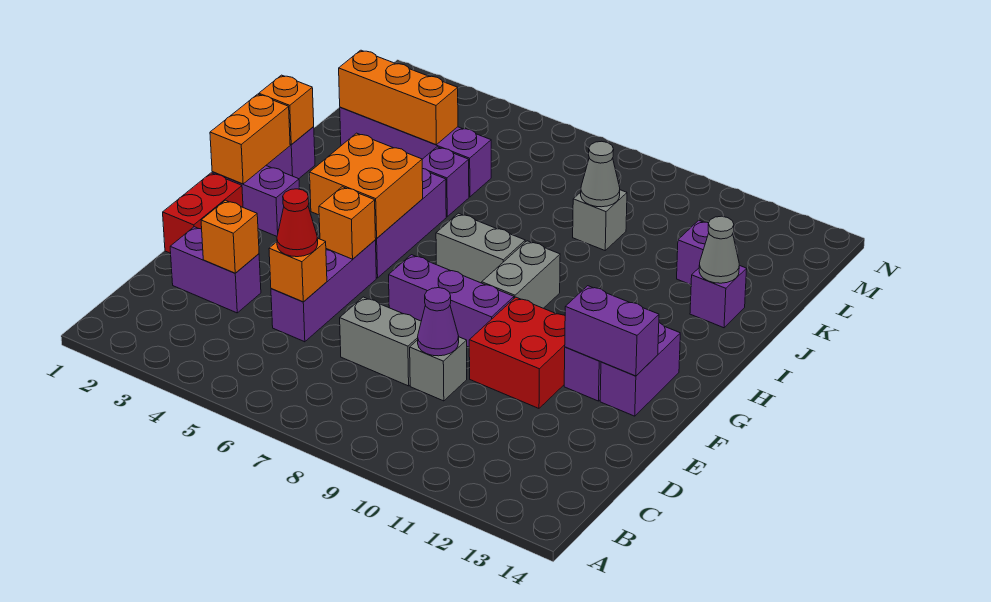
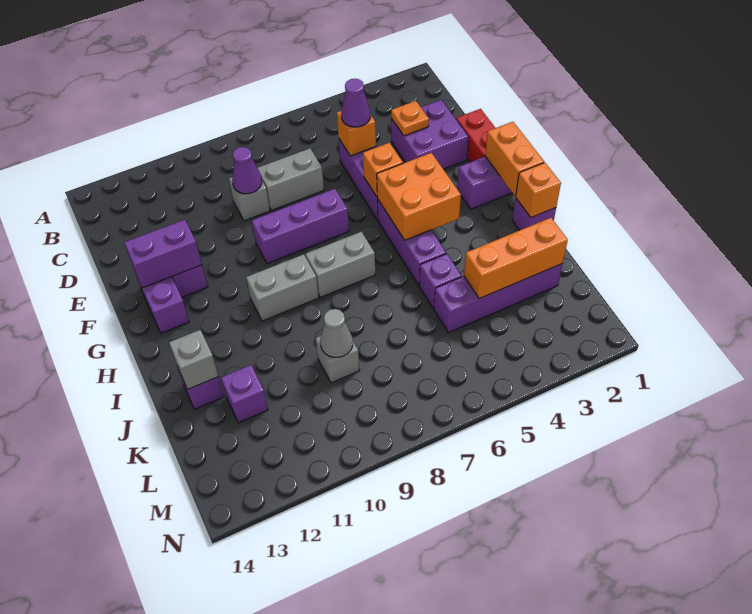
purple brick D2:D3 level 1 -> purple brick D2:E3 level 1
orange brick D3 level 2 -> orange plate D3 level 2
red cone D5 level 3 -> purple cone D5 level 3
red brick E10:F11 level 1 -> none
grey brick G9:H9 level 1 -> grey brick H9:H10 level 1
grey cone J13 level 2 -> grey brick J13 level 2

